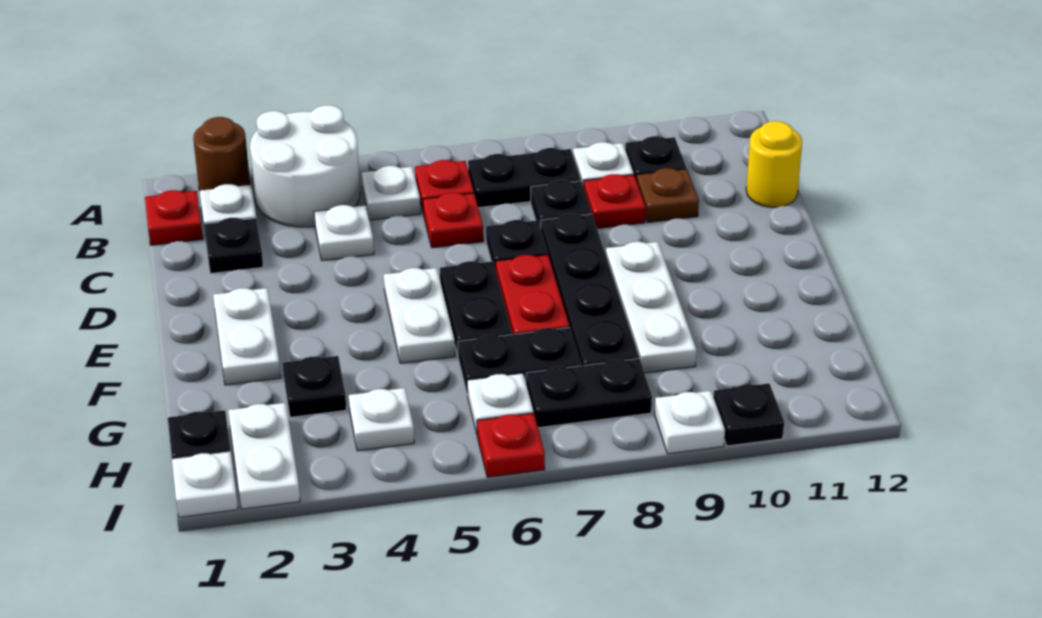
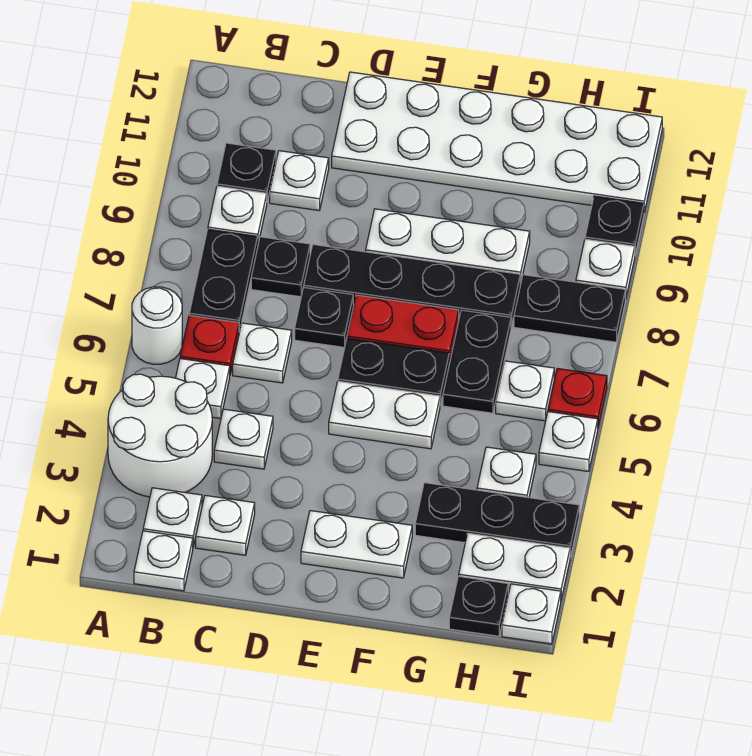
brown round brick A2 level 1 -> none
none -> white round brick A6 level 1
red plate B1 level 1 -> white plate B1 level 1
black plate C2 level 1 -> white plate C2 level 1
red plate C6 level 1 -> white plate C6 level 1
red plate C9 level 1 -> none
brown plate C10 level 1 -> white plate C10 level 1
yellow round brick C12 level 1 -> none
none -> white plate D11:I12 level 1
black plate G3 level 1 -> black plate G3:I3 level 1
black plate H7:H8 level 1 -> black plate H8:I8 level 1
none -> white plate I5 level 1

